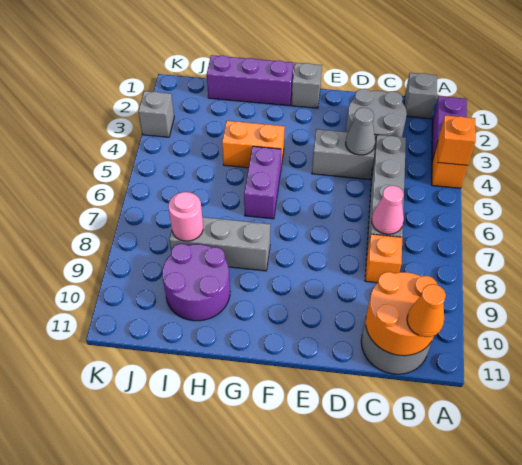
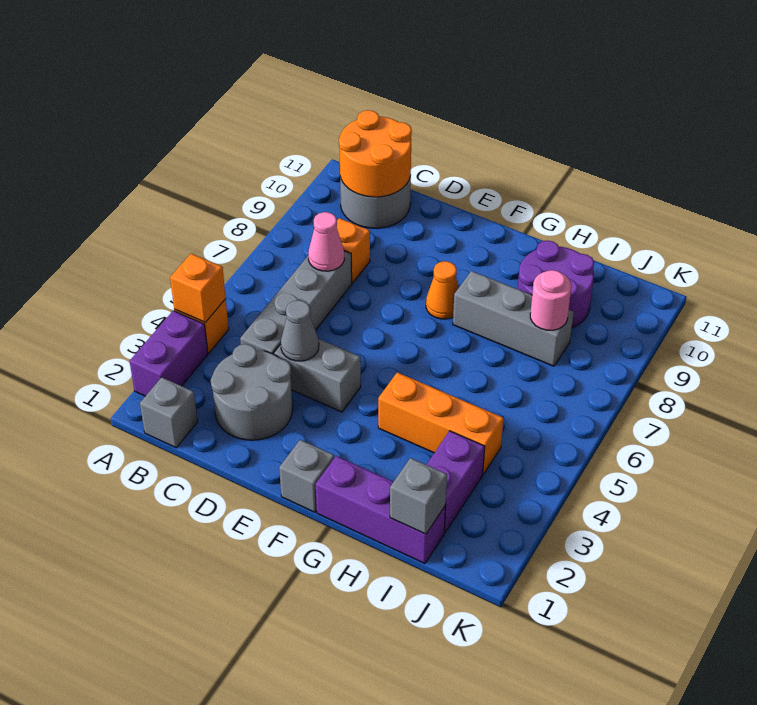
orange cone B11 level 3 -> orange cone F8 level 1
orange brick G4:H4 level 1 -> orange brick G4:I4 level 1
purple brick G5:G6 level 1 -> purple brick I2:I3 level 1
grey brick K3 level 1 -> grey brick I1 level 2

